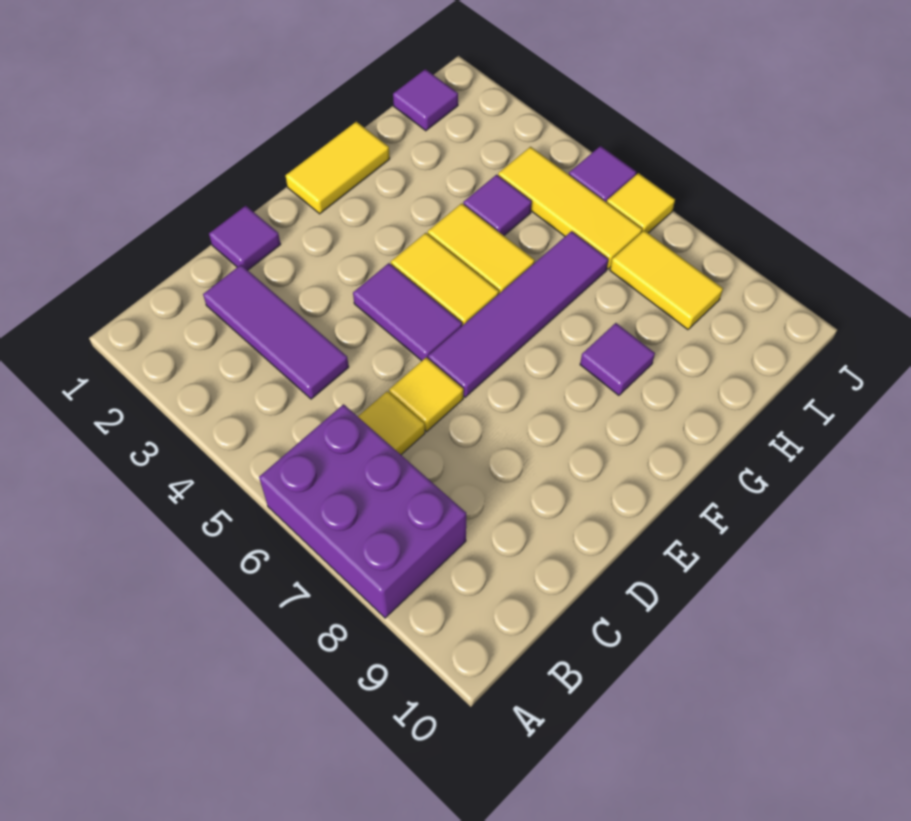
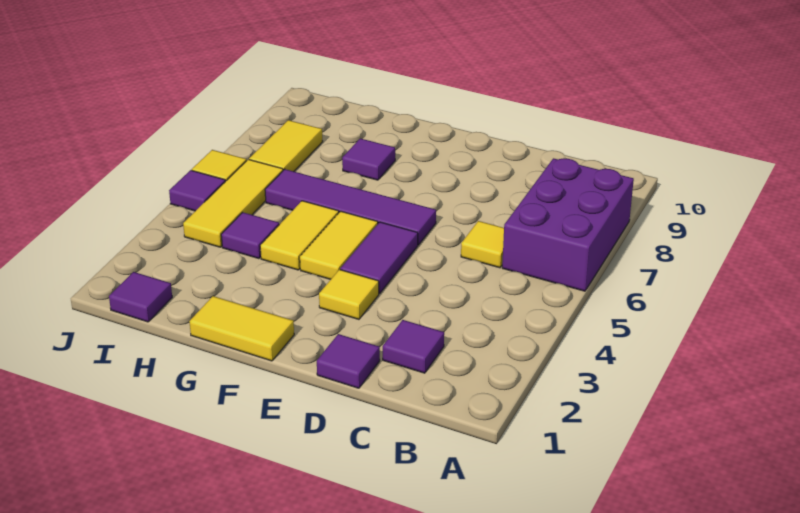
purple tile C2:C4 level 1 -> purple tile C2 level 1
yellow tile D6 level 1 -> yellow tile E3 level 1

